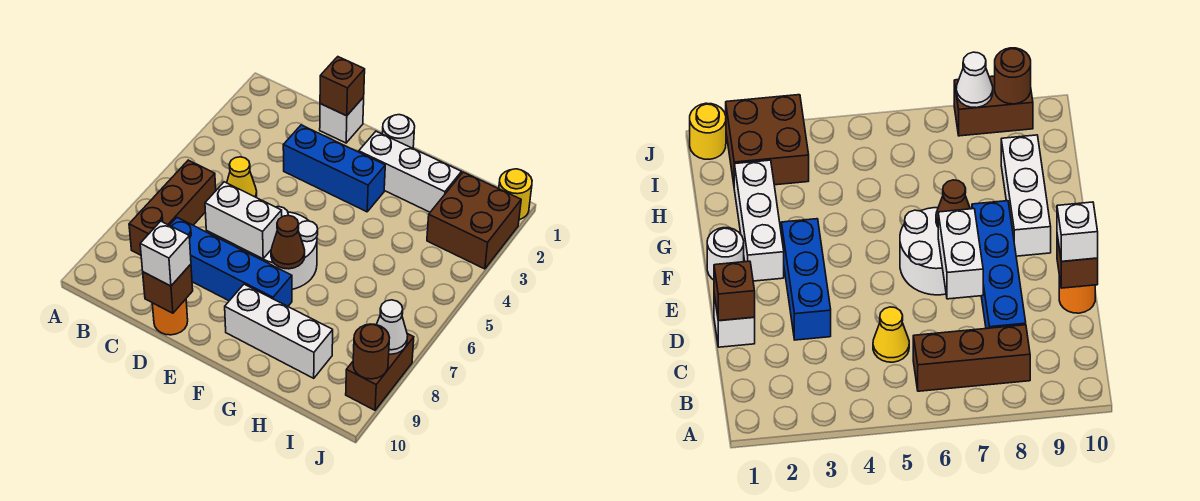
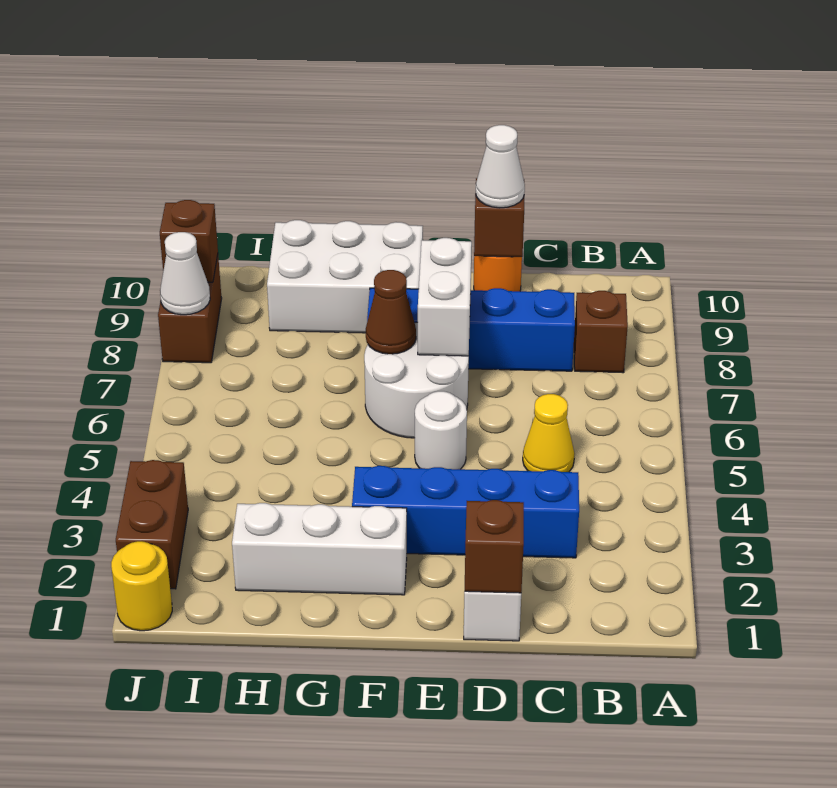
brown brick B6:B8 level 1 -> brown brick B8 level 1
blue brick D3:F3 level 1 -> blue brick C3:F3 level 1
white brick D7:E7 level 2 -> white brick E7:E8 level 2
white brick D10 level 3 -> white cone D10 level 3
white round brick F1 level 1 -> white round brick E5 level 1
white brick F9:H9 level 1 -> white brick F9:H10 level 1
brown brick I2:J3 level 1 -> brown brick J2:J3 level 1
brown round brick J9 level 2 -> brown brick J9 level 2

